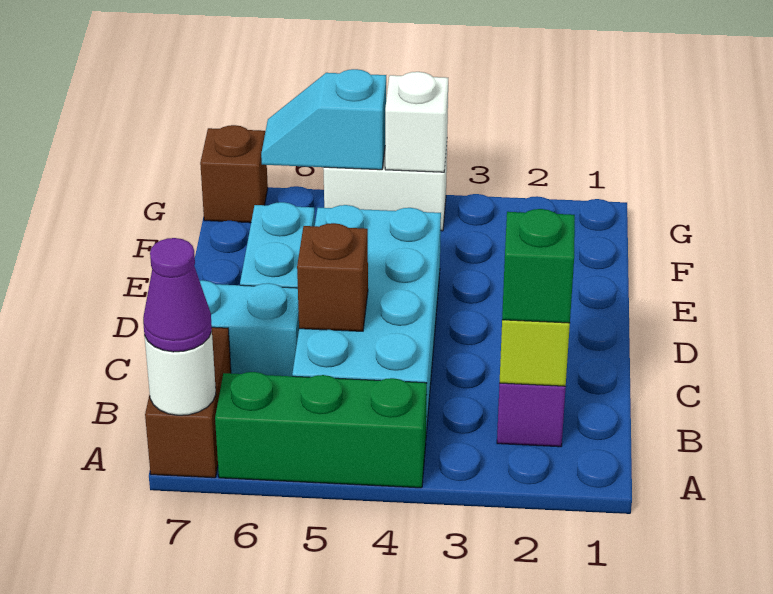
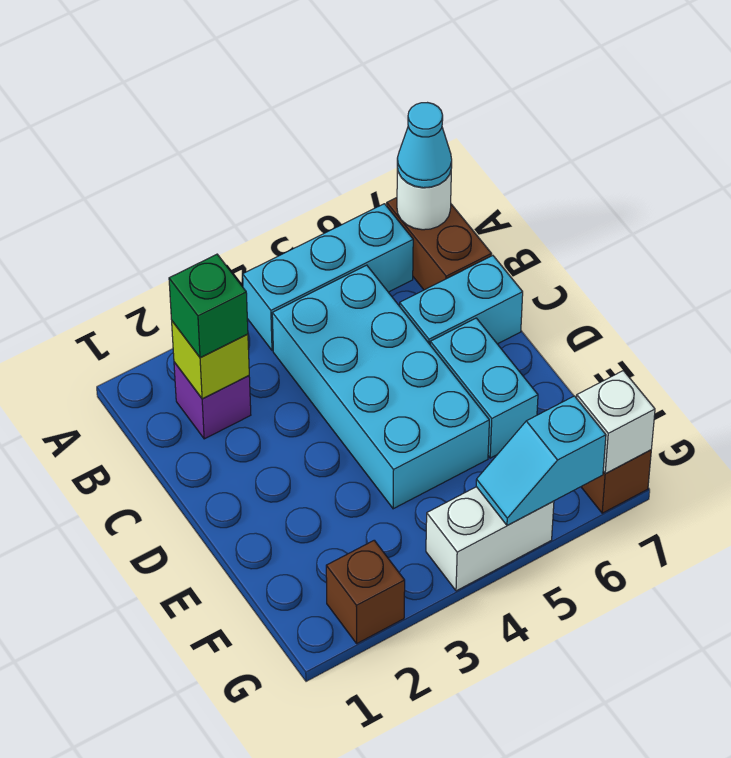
green brick A4:A6 level 1 -> cyan brick A4:A6 level 1
purple cone A7 level 3 -> cyan cone A7 level 3
brown brick C5 level 2 -> brown brick G2 level 1
white brick G4 level 2 -> white brick G7 level 2
cyan slope G5:G6 level 2 top 5 -> cyan slope G5:G6 level 2 top 6

